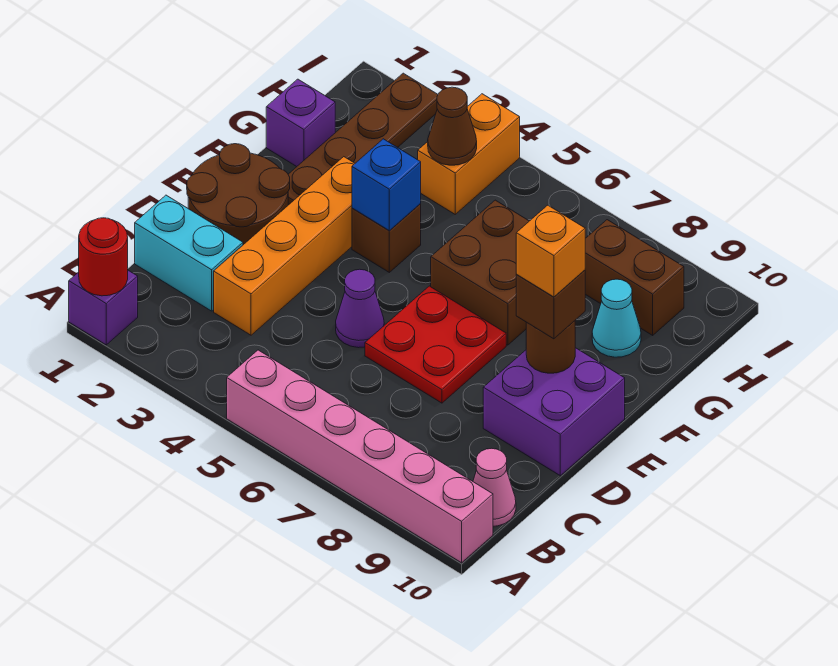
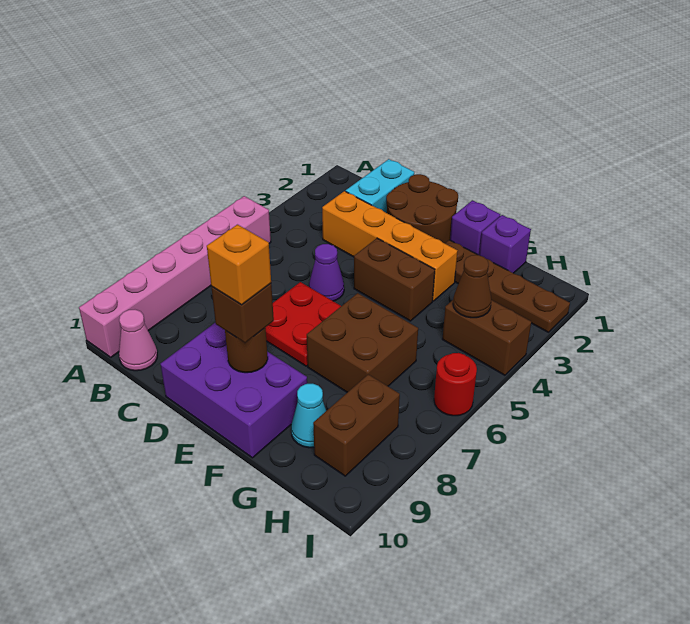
purple brick A1 level 1 -> purple brick F1 level 1
red round brick A1 level 2 -> red round brick I6 level 1
purple brick D9:E10 level 1 -> purple brick D9:F10 level 1
brown brick F4 level 1 -> brown brick E4:F4 level 1
blue brick F4 level 2 -> none
orange brick H4:I4 level 1 -> brown brick H4:I4 level 1

